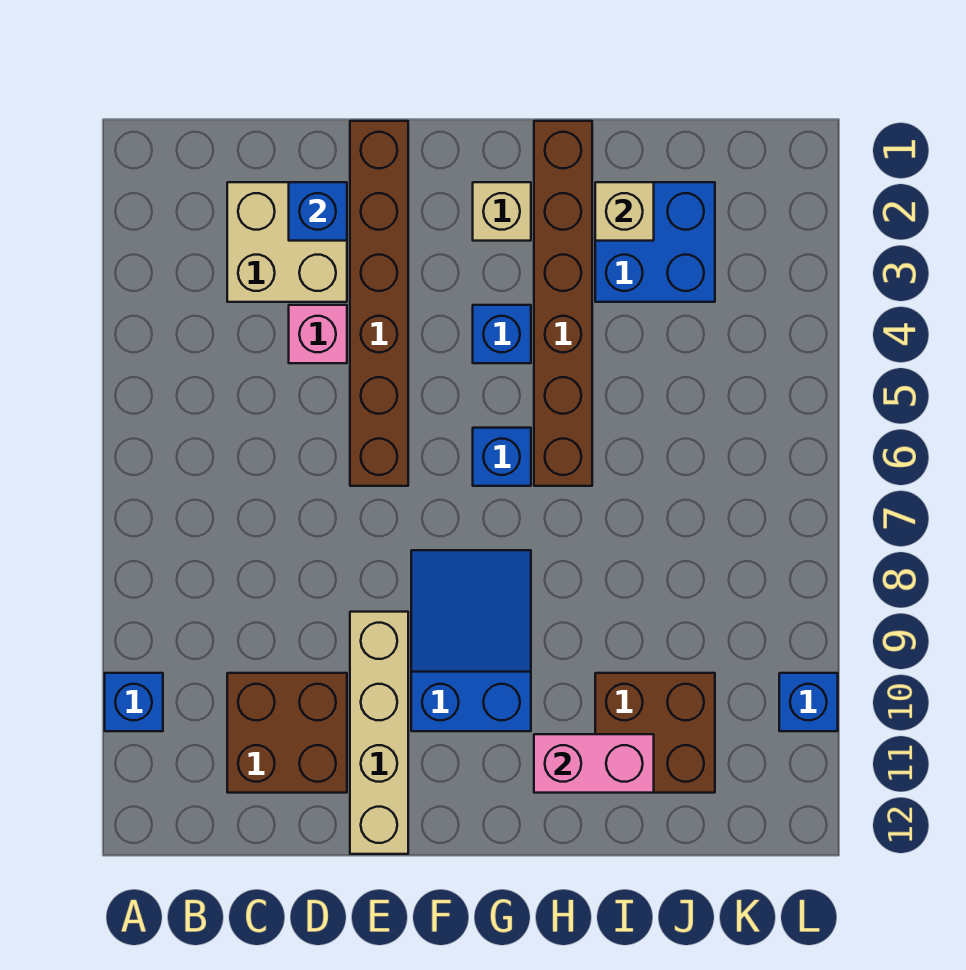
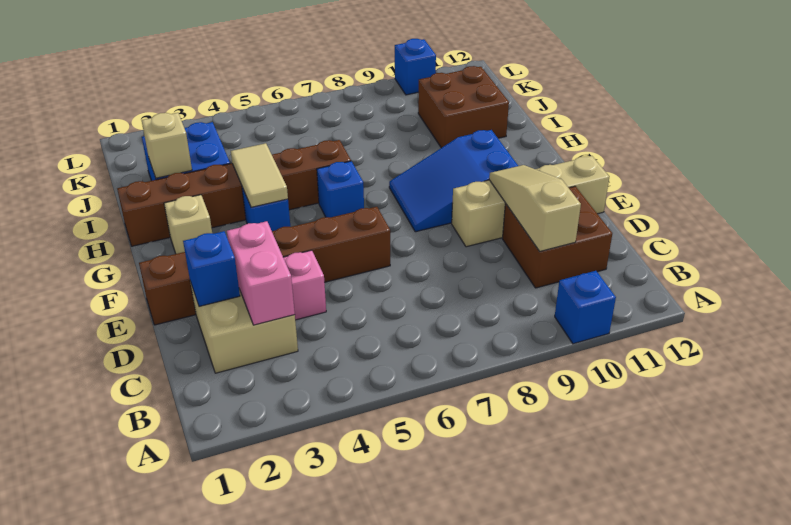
none -> tan slope C10:E10 level 2 top C
none -> tan tile G4:H4 level 2
pink brick H11:I11 level 2 -> pink brick C3:D3 level 2

